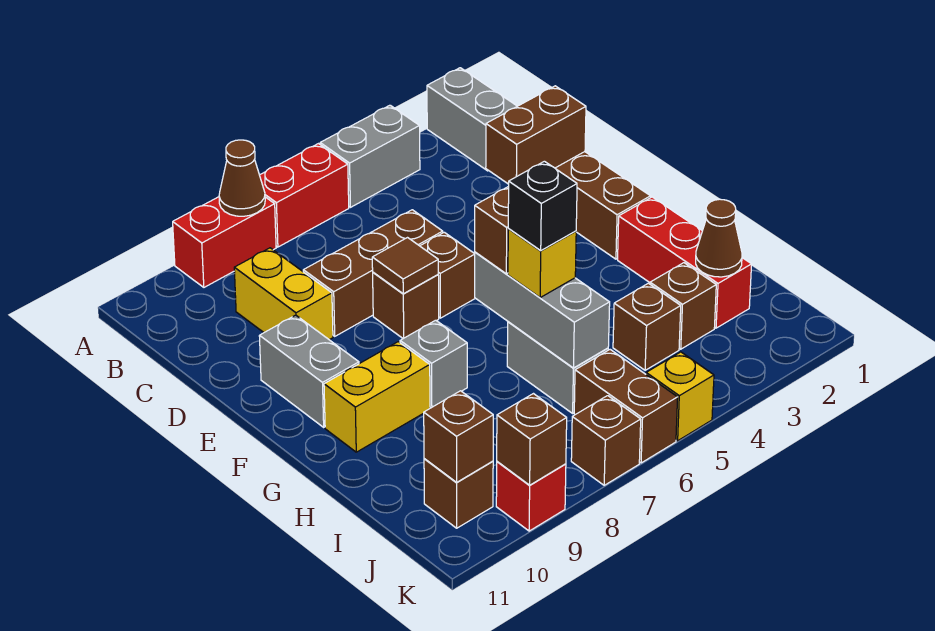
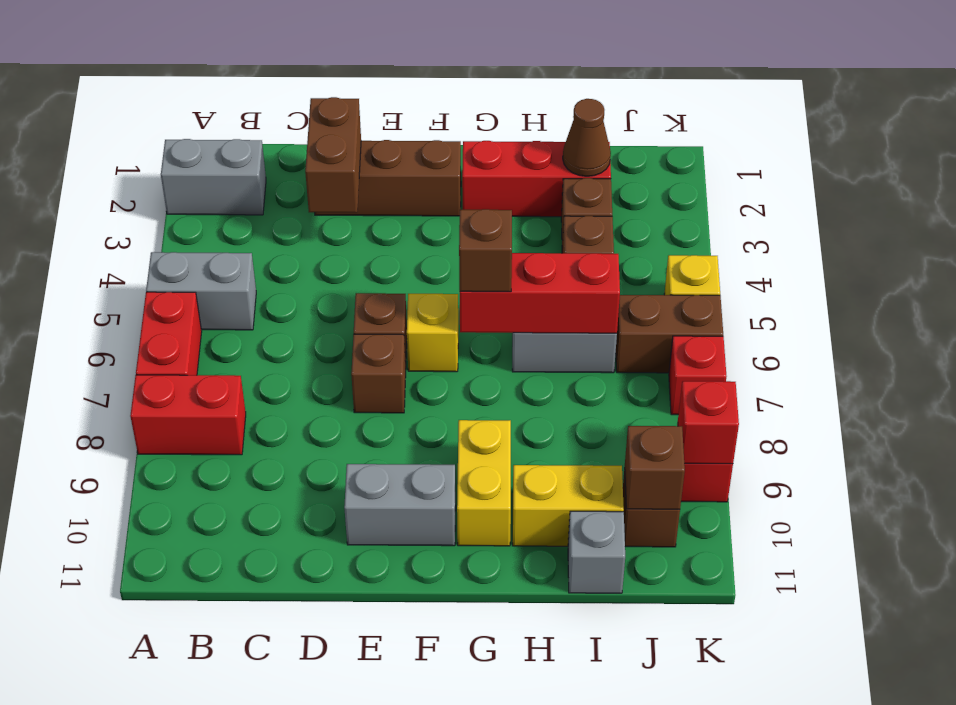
grey brick A4:A5 level 1 -> grey brick A5:B5 level 1
red brick A8:A9 level 1 -> red brick A8:B8 level 1
brown cone A8 level 2 -> none
yellow brick C9:D9 level 1 -> yellow brick H10:I10 level 1
brown brick D6:D8 level 1 -> none
brown tile E7 level 2 -> none
grey brick G6:I6 level 2 -> red brick G6:I6 level 2
grey brick G8 level 1 -> grey brick I11 level 1
yellow brick H6 level 3 -> yellow brick F6 level 1
black brick H6 level 4 -> none
brown brick K7 level 1 -> red brick K7 level 1
brown brick K9 level 2 -> red brick K9 level 2

